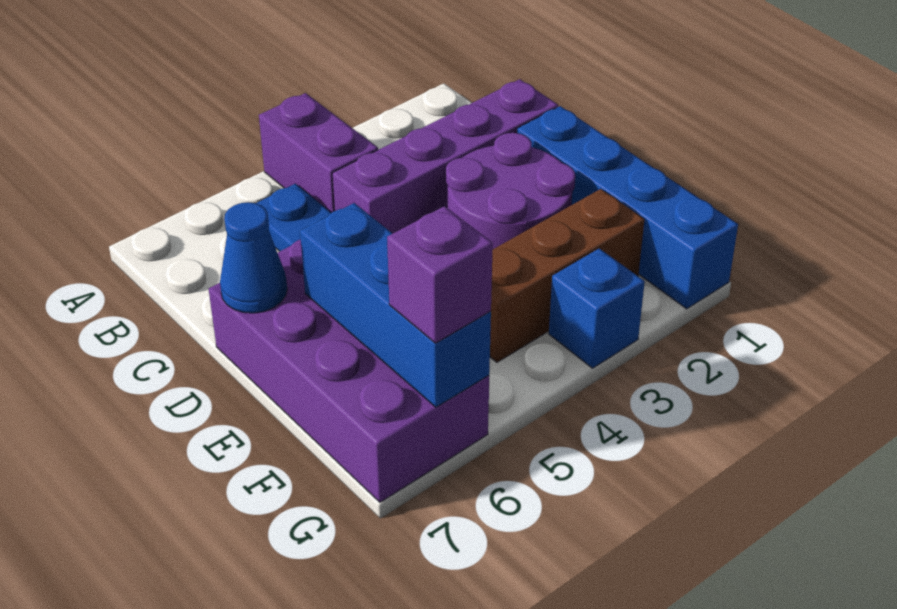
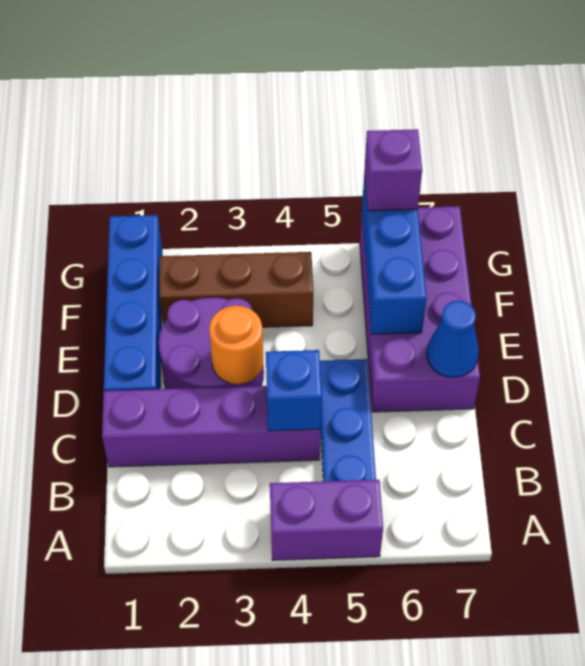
purple brick A4:B4 level 1 -> purple brick A4:A5 level 1
none -> orange round brick D3 level 2
blue brick G3 level 1 -> blue brick C4 level 2

